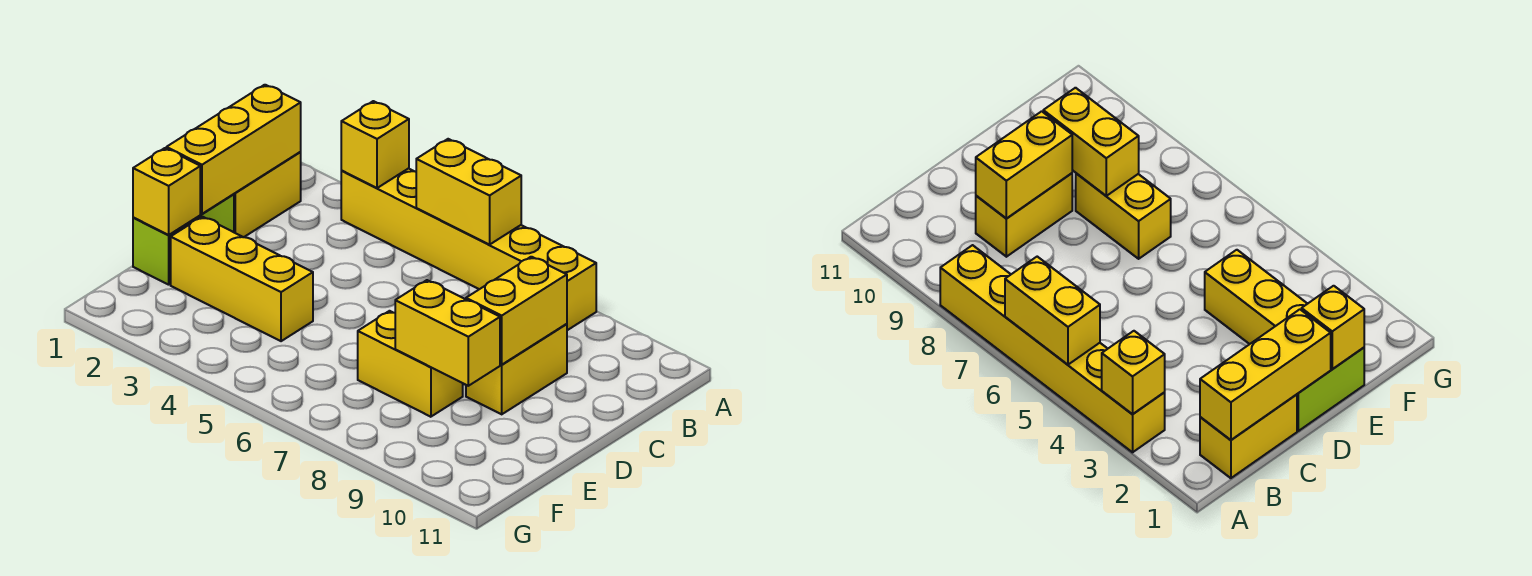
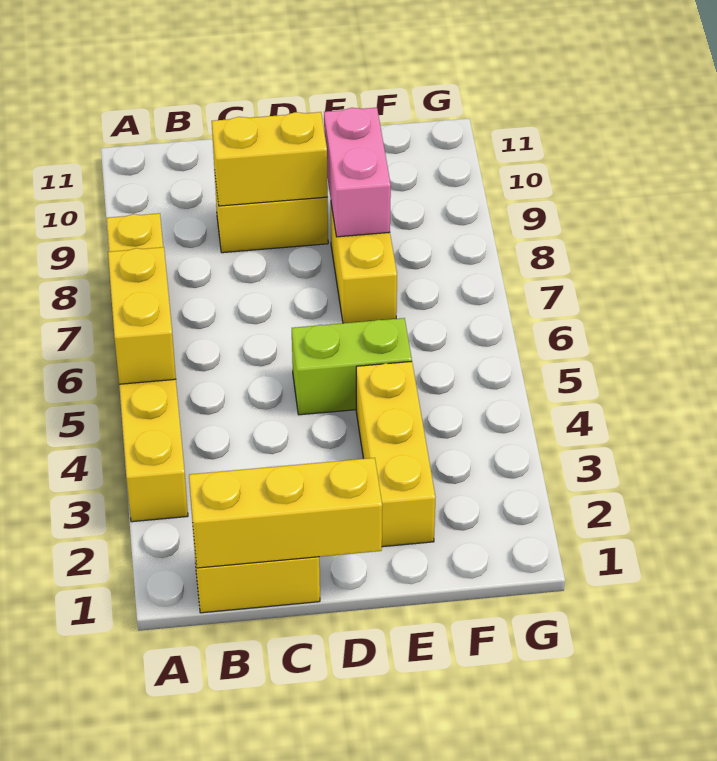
yellow brick A3 level 2 -> none
lime brick D1:E1 level 1 -> lime brick D5:E5 level 1
yellow brick E1 level 2 -> none
yellow brick E8:E9 level 2 -> pink brick E8:E9 level 2

